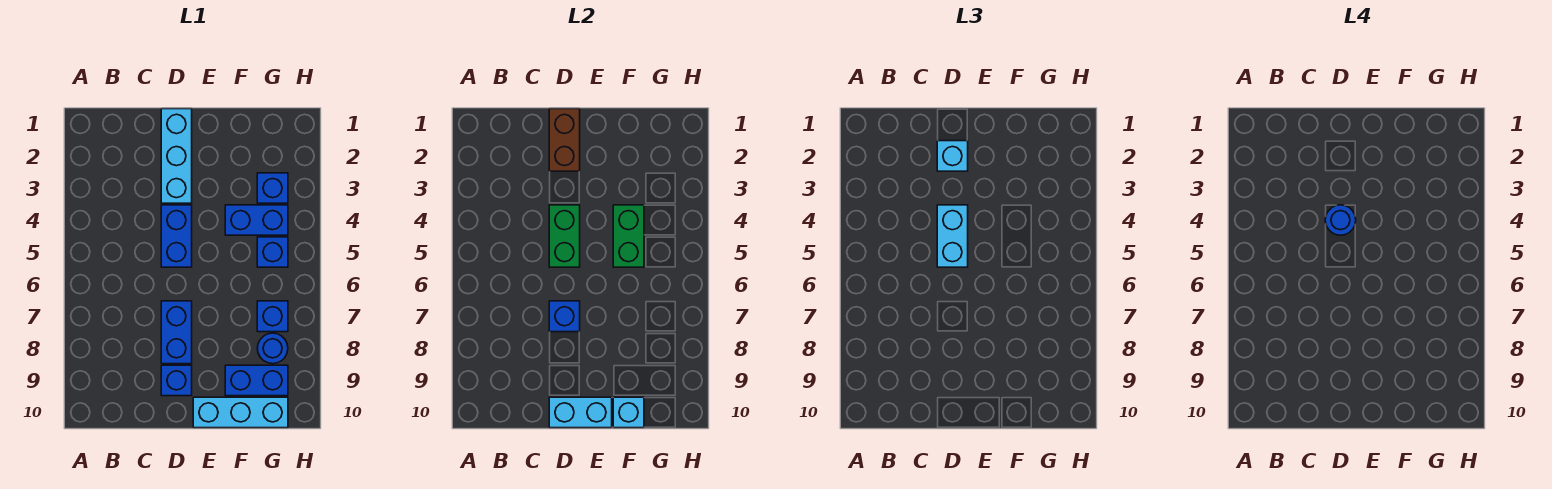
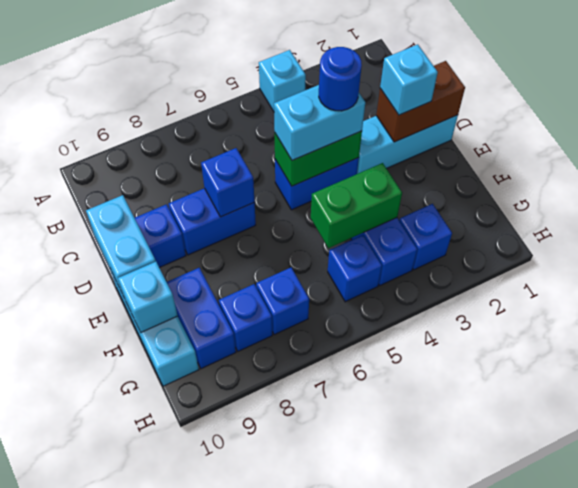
none -> cyan brick A4 level 1
blue round brick G8 level 1 -> blue brick G8 level 1

